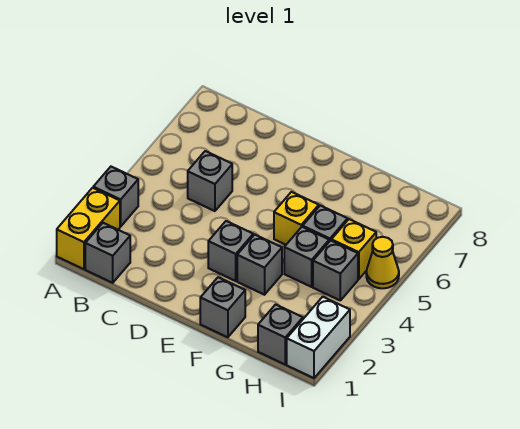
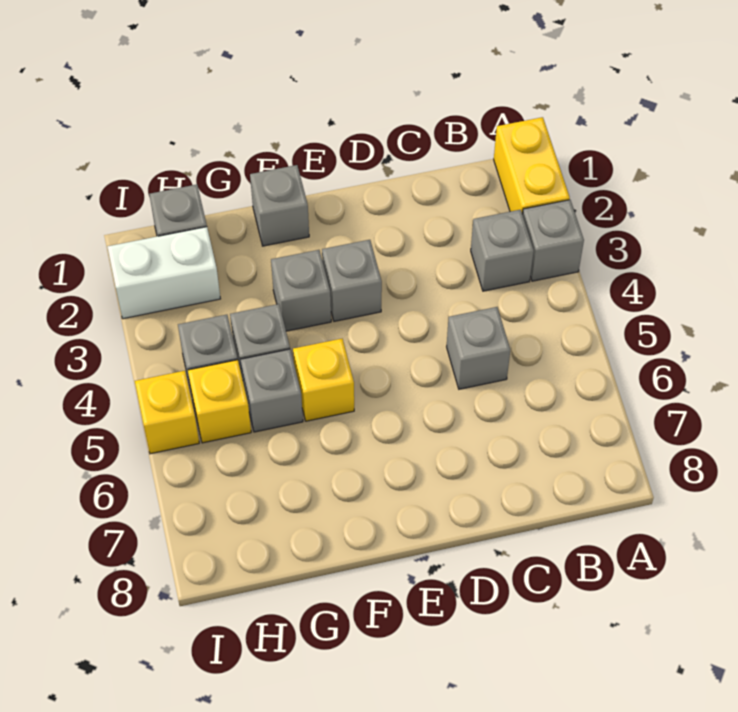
grey brick B1 level 1 -> grey brick B3 level 1
white brick I1:I2 level 1 -> white brick H2:I2 level 1
yellow cone I5 level 1 -> yellow brick I5 level 1

